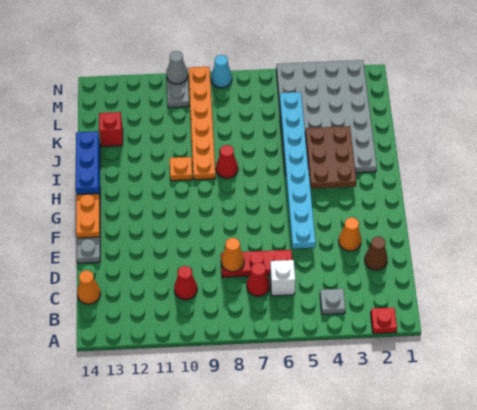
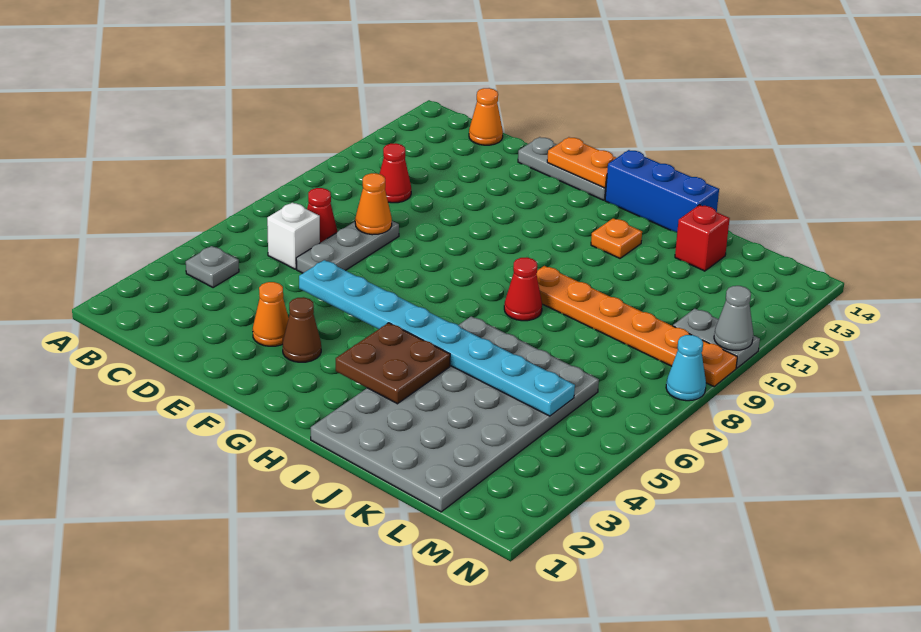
red plate A2 level 1 -> none
brown cone D2 level 1 -> brown cone F3 level 1
red plate D6:D8 level 1 -> grey plate D6:D8 level 1
brown plate H3:J4 level 2 -> brown plate H3:I4 level 2
grey plate I2:N5 level 1 -> grey plate I1:L6 level 1
orange plate I10 level 1 -> orange plate I12 level 1

